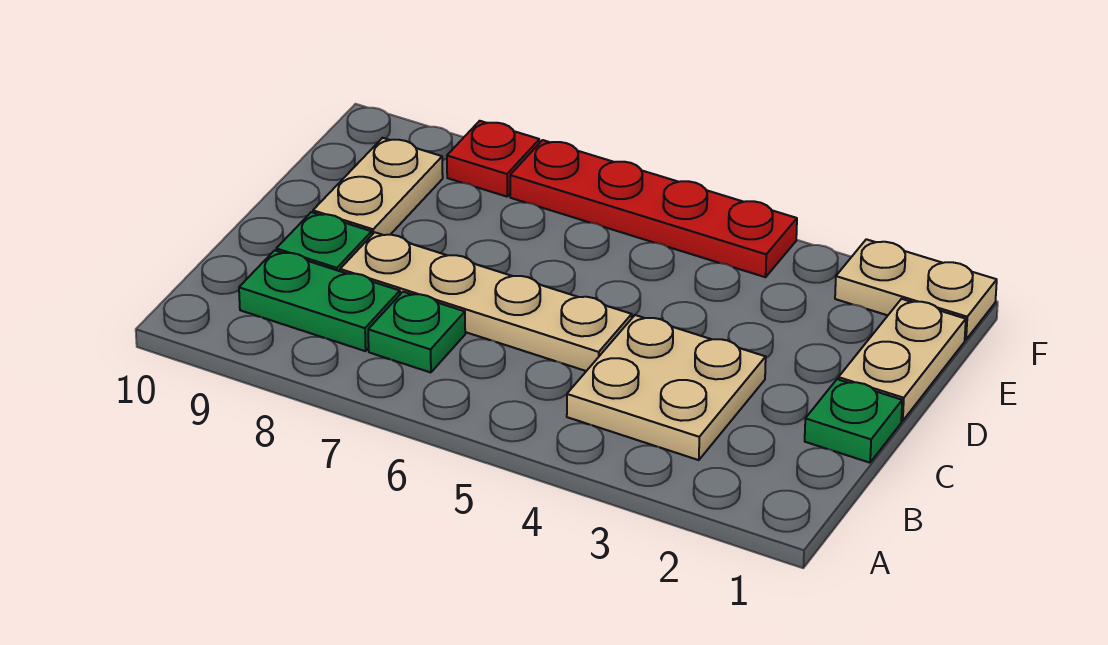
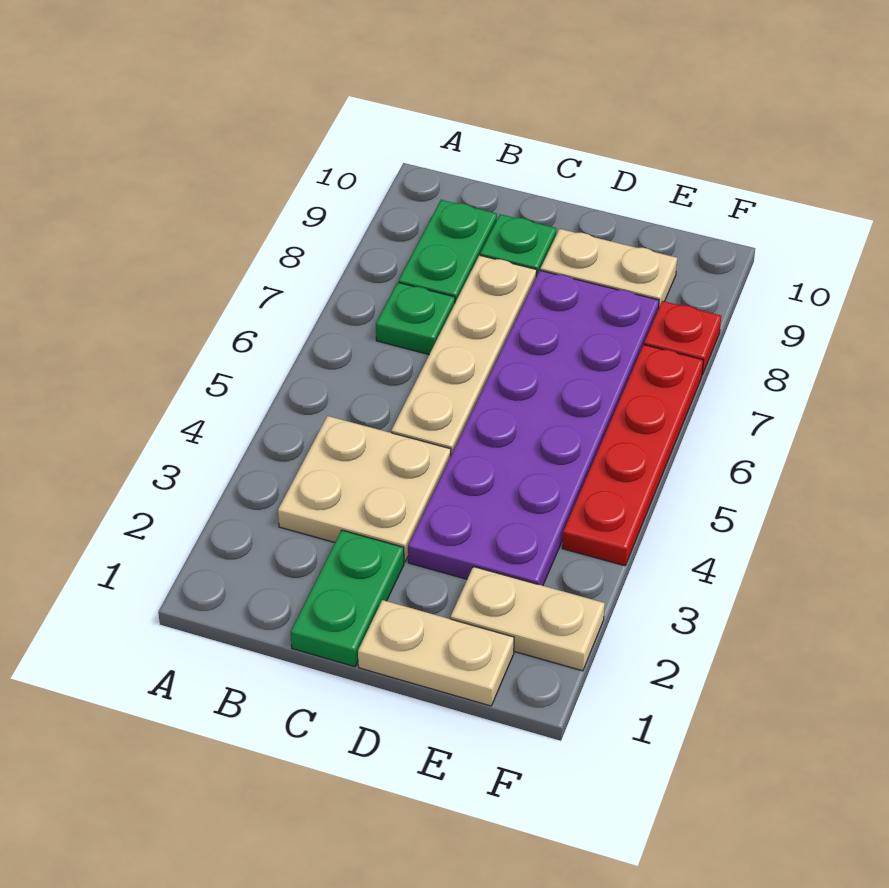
green plate C1 level 1 -> green plate C1:C2 level 1
none -> purple plate D3:E8 level 1
tan plate F1:F2 level 1 -> tan plate E2:F2 level 1

